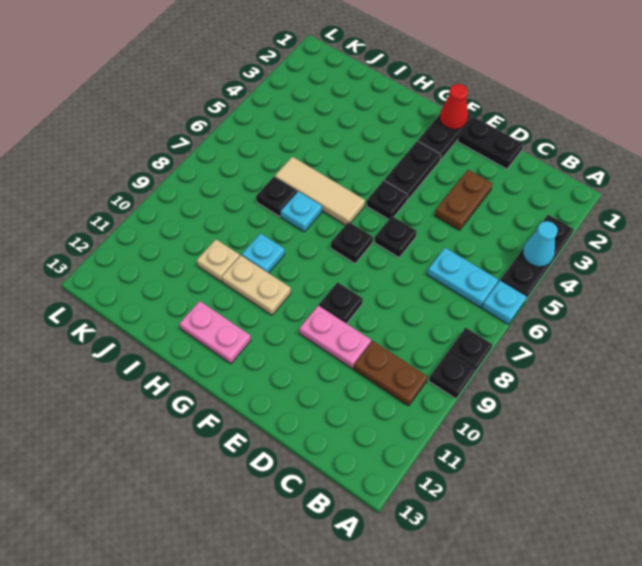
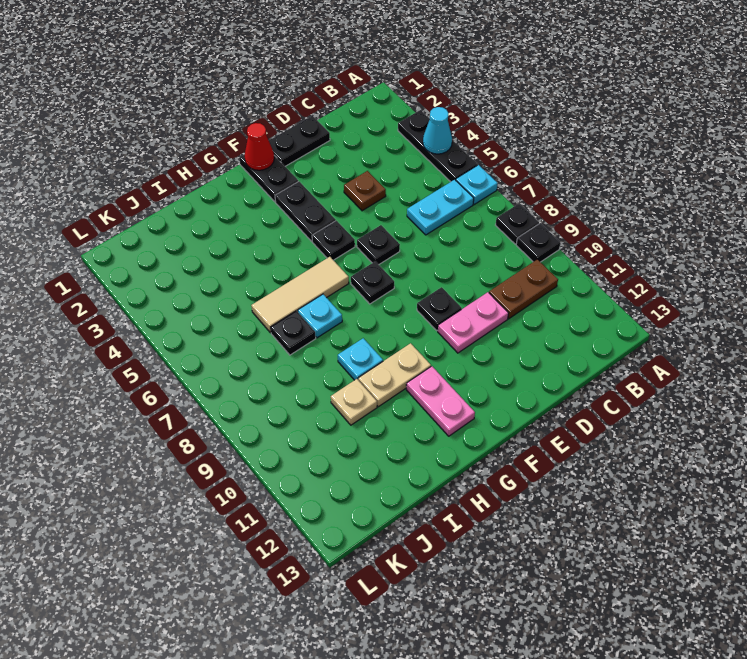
brown plate D3:D4 level 1 -> brown plate D4 level 1
pink plate G12:H12 level 1 -> pink plate G11:G12 level 1

